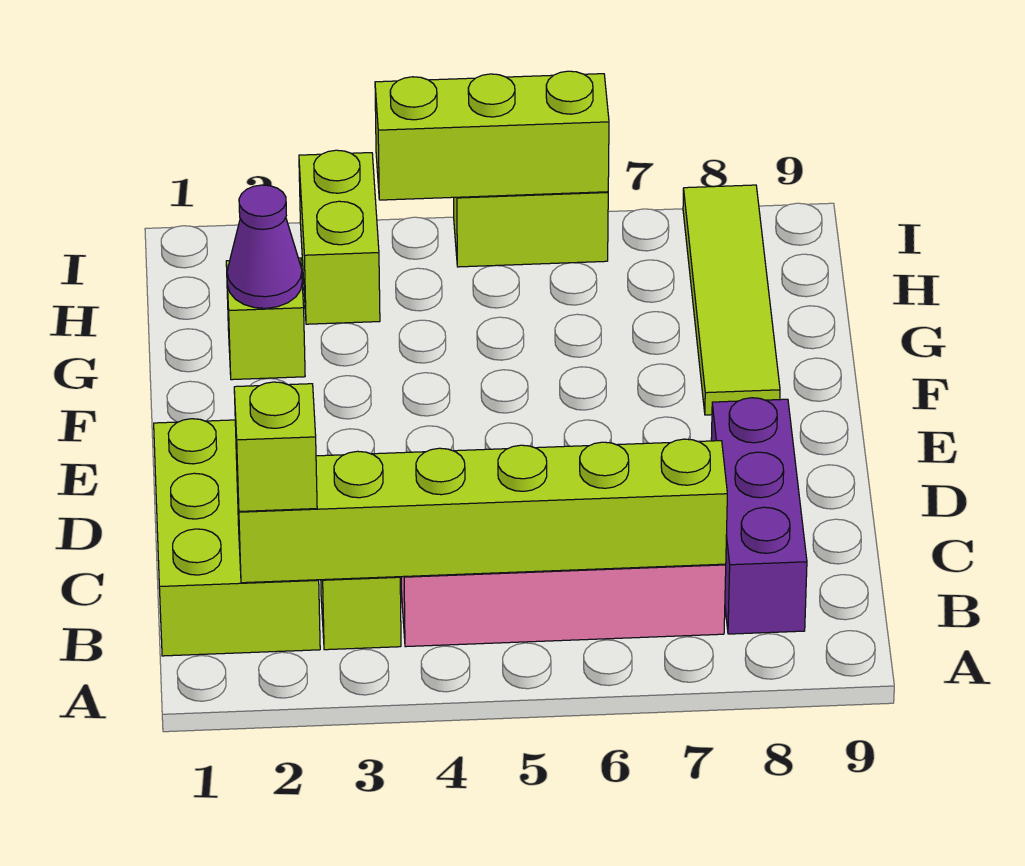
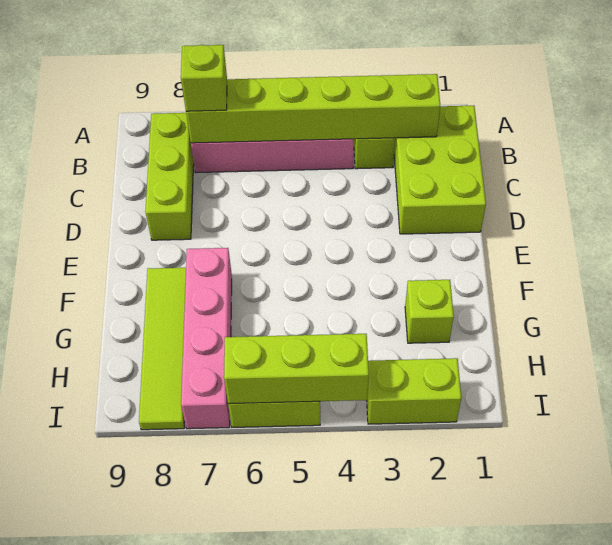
lime brick B2 level 3 -> lime brick B7 level 3
purple brick B8:D8 level 1 -> lime brick B8:D8 level 1
none -> pink brick F7:I7 level 1
purple cone G2 level 2 -> none
lime brick H3:I3 level 1 -> lime brick I2:I3 level 1

